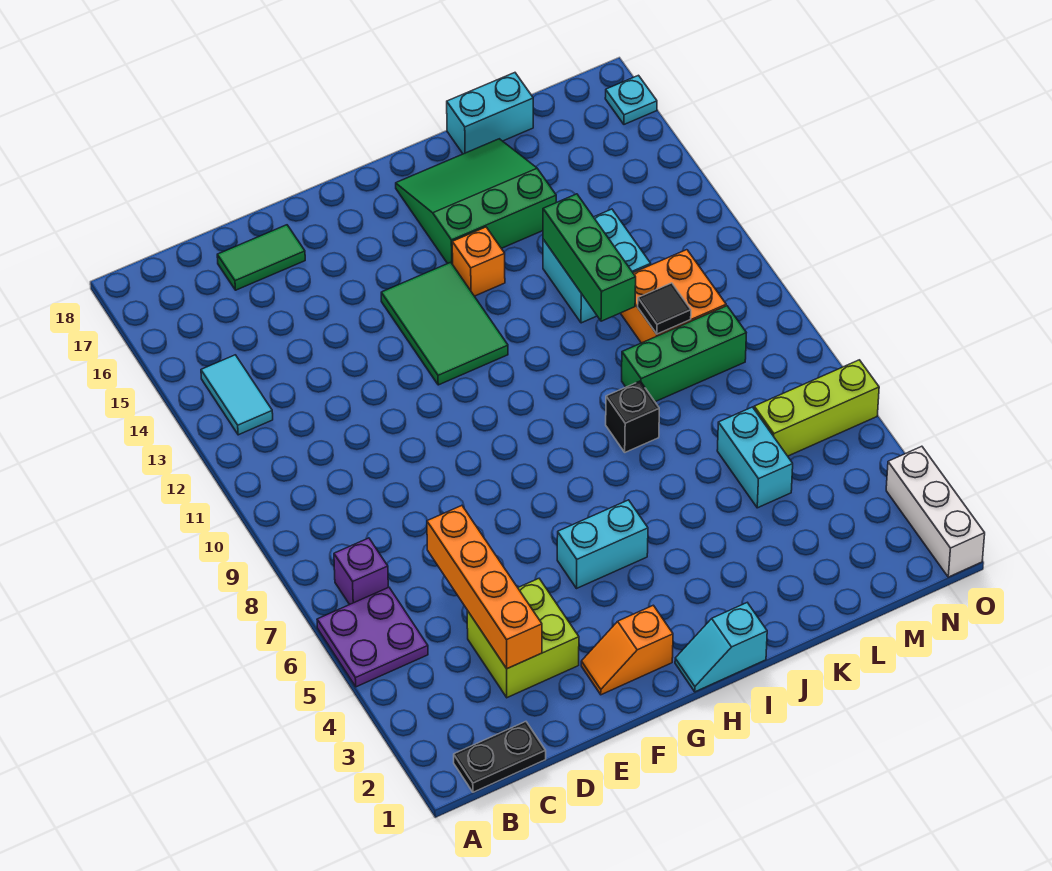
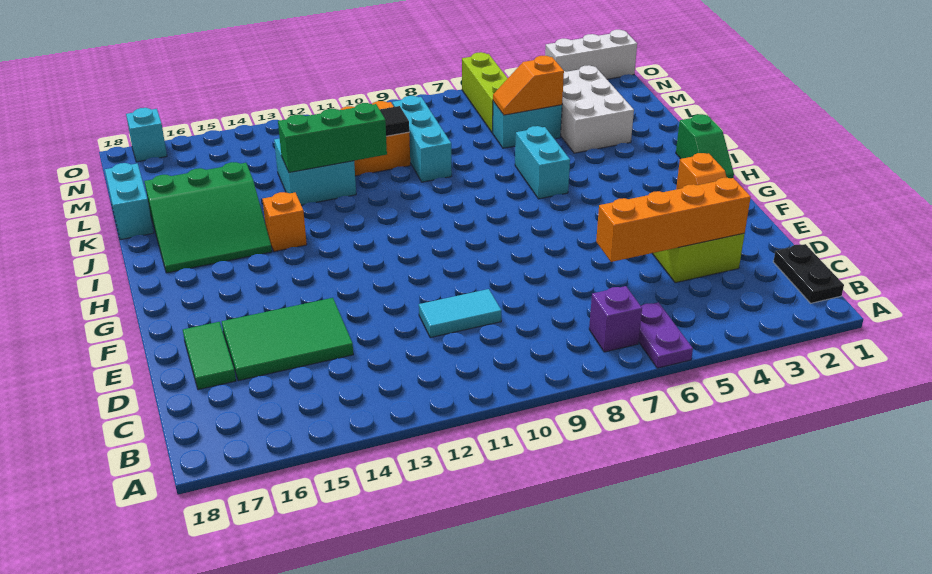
purple plate A5:B6 level 1 -> purple plate A6:B6 level 1
cyan tile B13:B14 level 1 -> cyan tile D10:D11 level 1
cyan brick G5:H5 level 1 -> cyan brick I6:J6 level 1
green tile G12:H14 level 1 -> green tile D14:E16 level 1
cyan slope H1:I1 level 1 top I -> green slope H1:I1 level 1 top I
green slope I15:K17 level 1 top 15 -> green slope I15:K17 level 1 top K
black brick J8 level 1 -> none
none -> white brick K3:M4 level 1
green brick K9:M9 level 1 -> cyan brick K9:M9 level 1
none -> orange slope L5:L6 level 2 top 5
cyan plate O17 level 1 -> cyan brick O17 level 1

